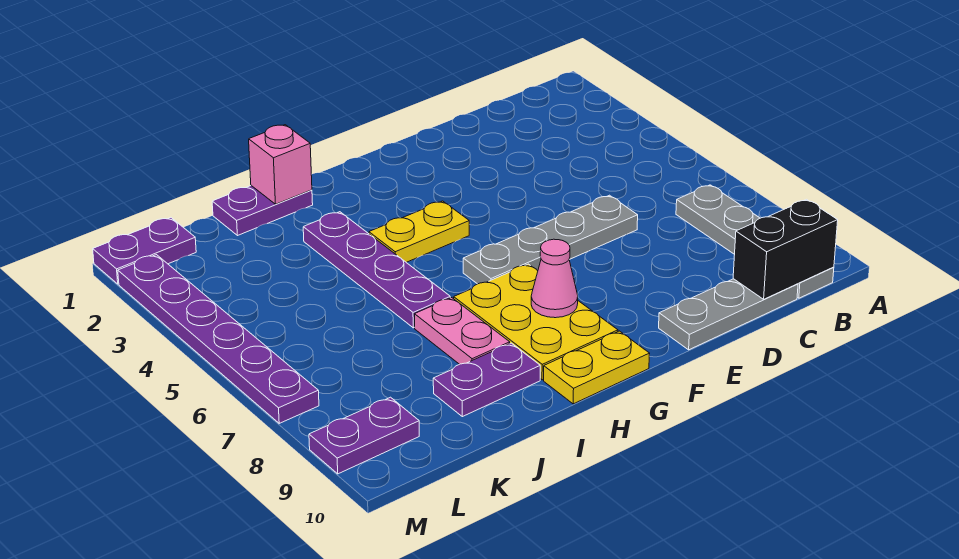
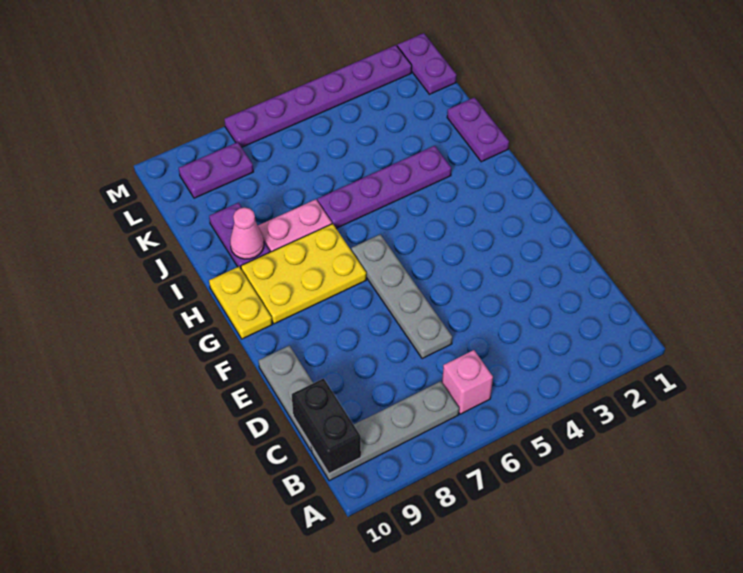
yellow plate G4:H4 level 1 -> none
pink cone G8 level 2 -> pink cone I9 level 2
pink brick I1 level 2 -> pink brick B6 level 1
purple plate L9:M9 level 1 -> purple plate L8:L9 level 1

